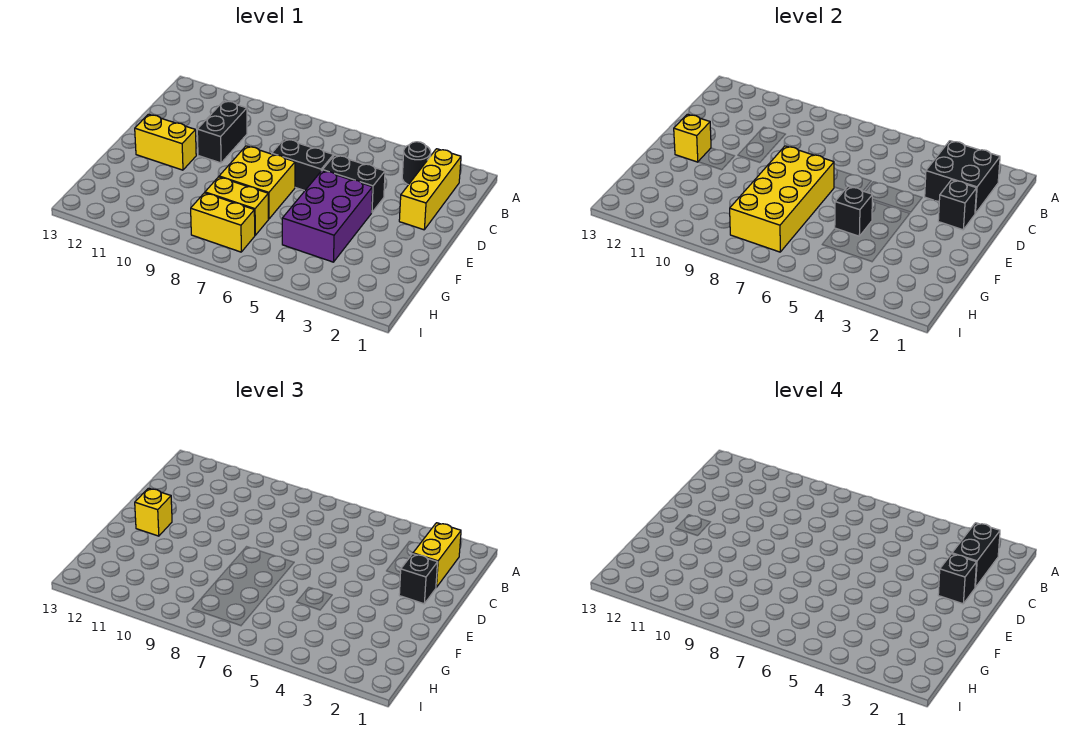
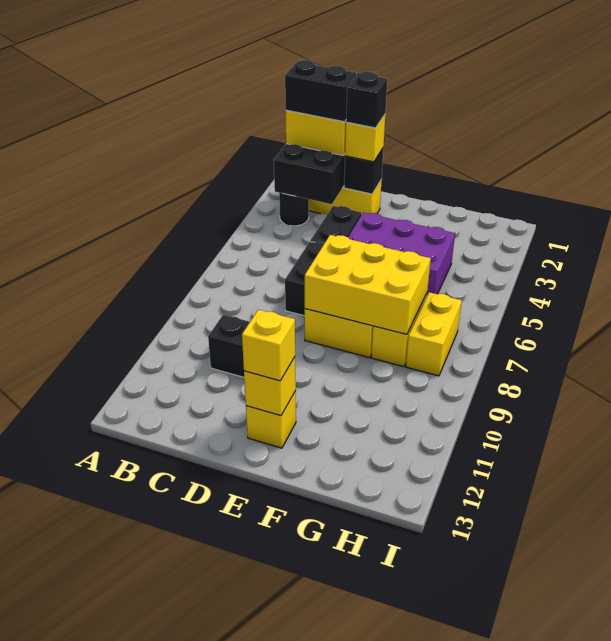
black brick D2 level 3 -> yellow brick D2 level 3
yellow brick E7:H8 level 2 -> yellow brick E7:G8 level 2
yellow brick E11:E12 level 1 -> yellow brick E12 level 1
black brick F5 level 2 -> none

